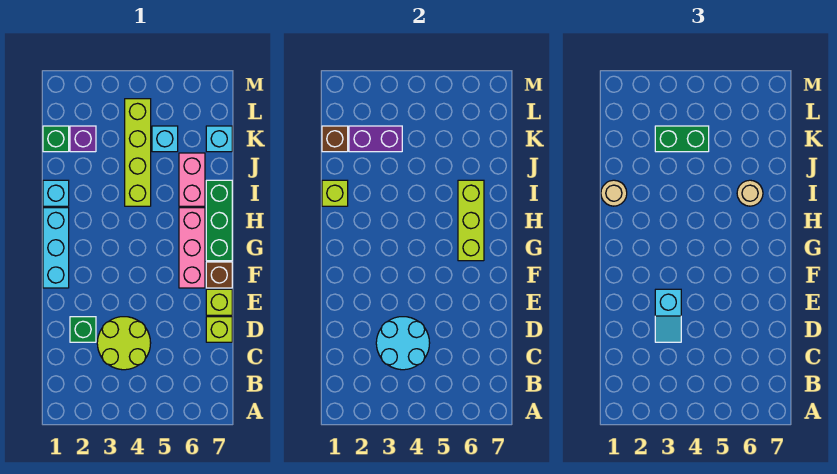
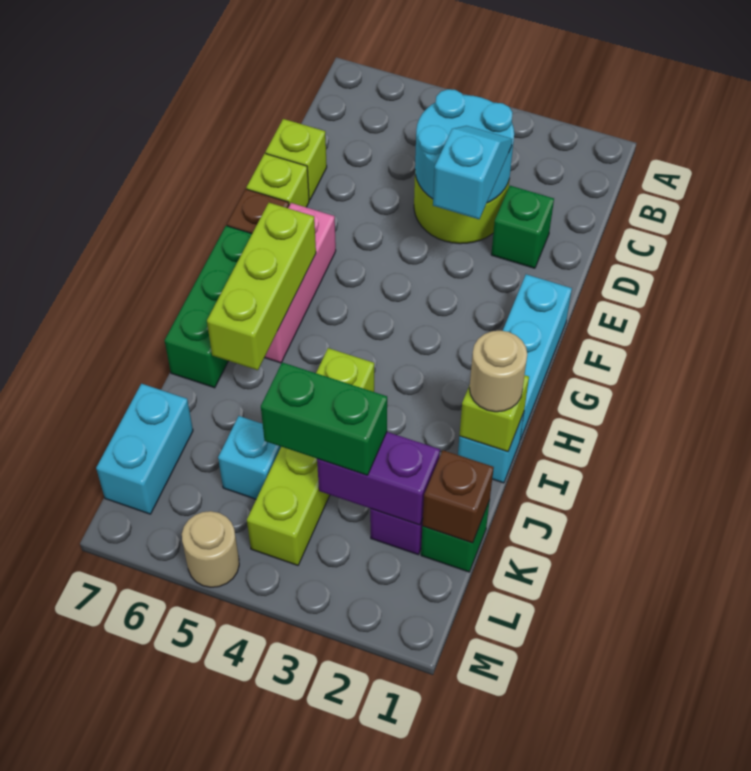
pink brick I6:J6 level 1 -> none
tan round brick I6 level 3 -> tan round brick M5 level 1
cyan brick K7 level 1 -> cyan brick K7:L7 level 1

